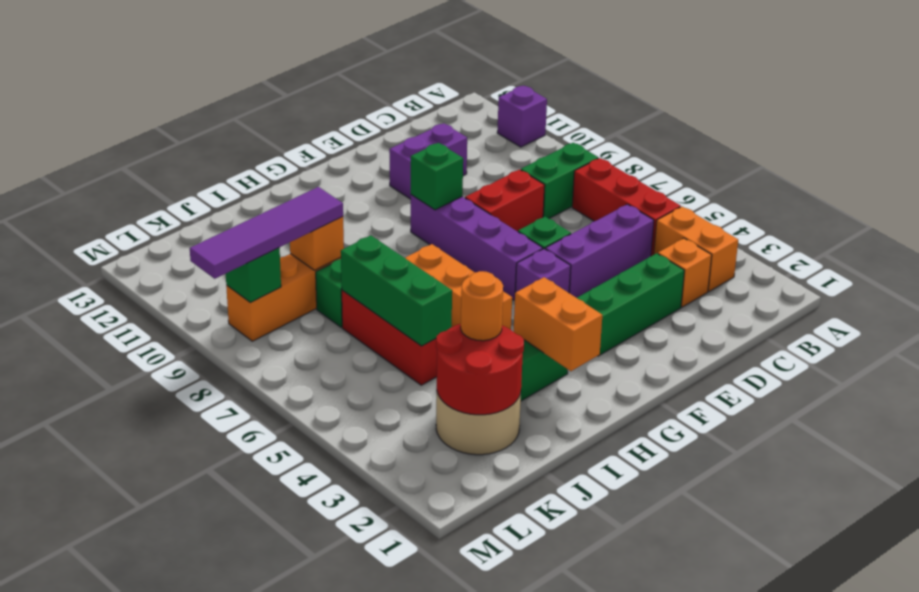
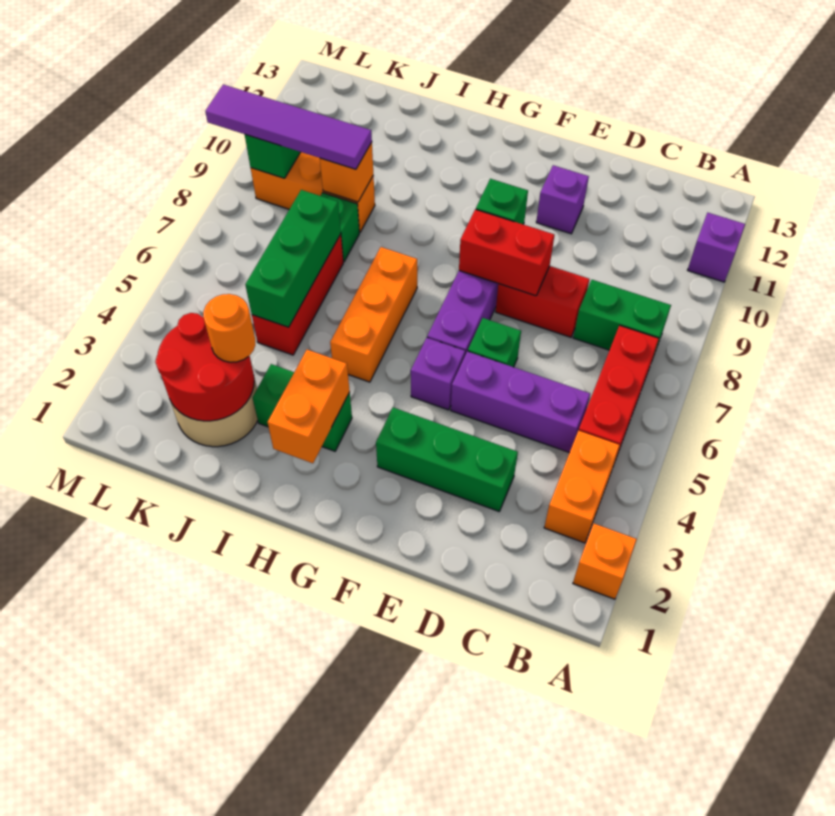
orange brick C3 level 1 -> orange brick A2 level 1
purple brick D11:E11 level 1 -> purple brick E11 level 1
none -> red brick E8:F8 level 2

